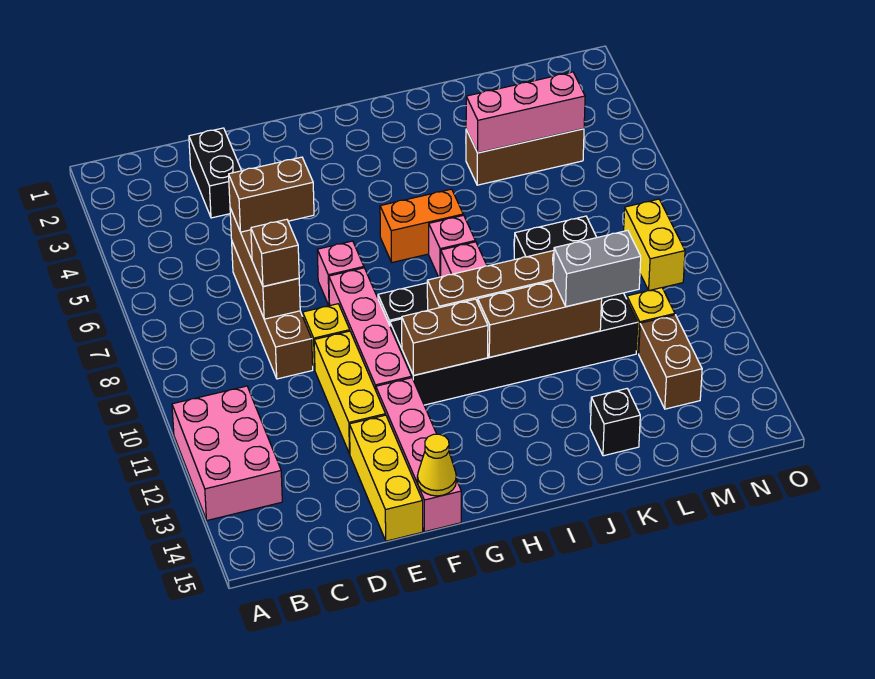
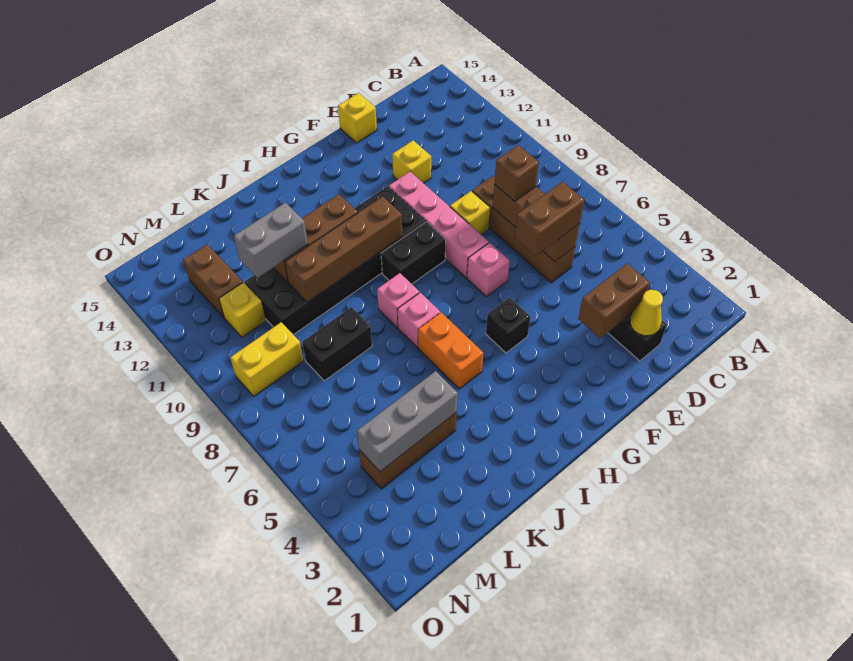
pink brick A11:B13 level 1 -> none
yellow brick E10:E12 level 1 -> yellow brick E12 level 1
yellow brick E13:E15 level 1 -> yellow brick E15 level 1
pink brick F12:F15 level 1 -> none
yellow cone F15 level 2 -> yellow cone D2 level 2
brown brick G11:H11 level 2 -> brown brick D3:E3 level 2
orange brick H6:I6 level 1 -> orange brick I5:I6 level 1
pink brick K4:M4 level 2 -> grey brick K4:M4 level 2
black brick K14 level 1 -> black brick G5 level 1
yellow brick N8:N9 level 1 -> yellow brick M9:N9 level 1

